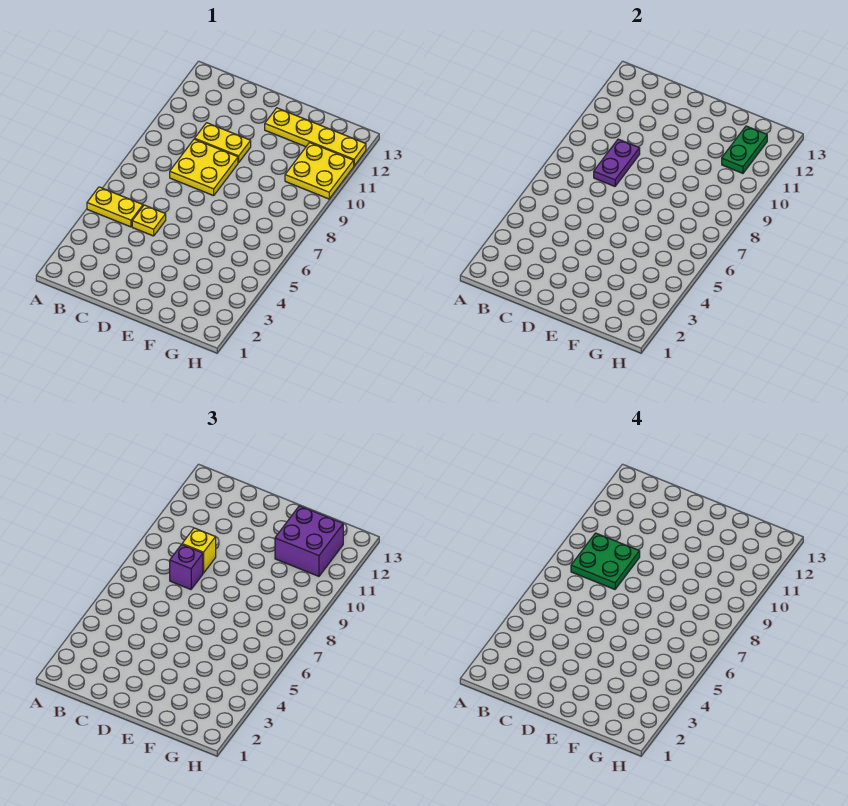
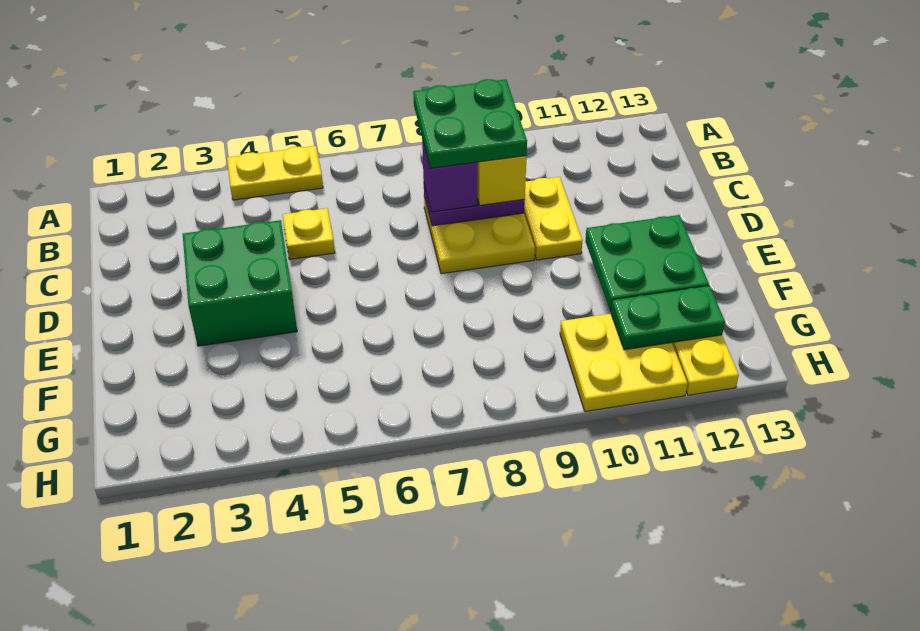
yellow plate A5:B5 level 1 -> yellow plate A4:A5 level 1
none -> green brick D3:E4 level 1
none -> green plate E11:F12 level 2
purple brick F11:G12 level 3 -> none

